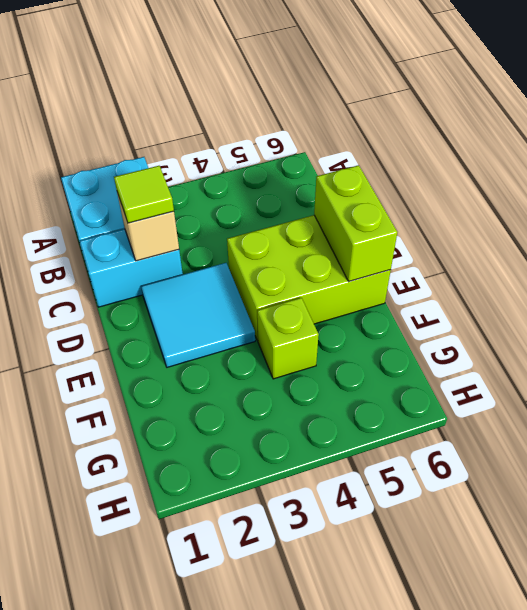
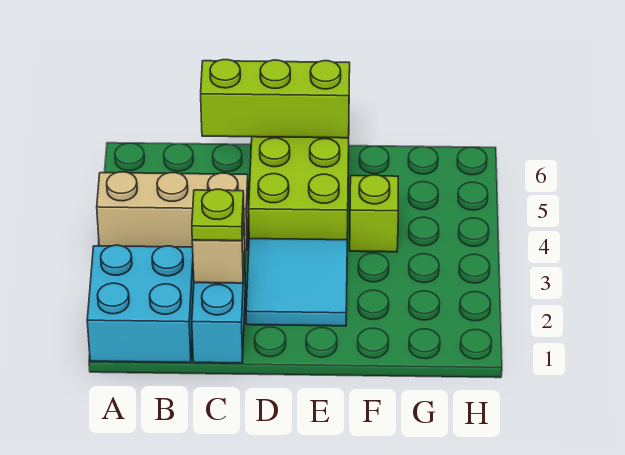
none -> tan brick A4:C4 level 1
lime tile C2 level 3 -> lime plate C2 level 3
lime brick D6:E6 level 2 -> lime brick C6:E6 level 2

